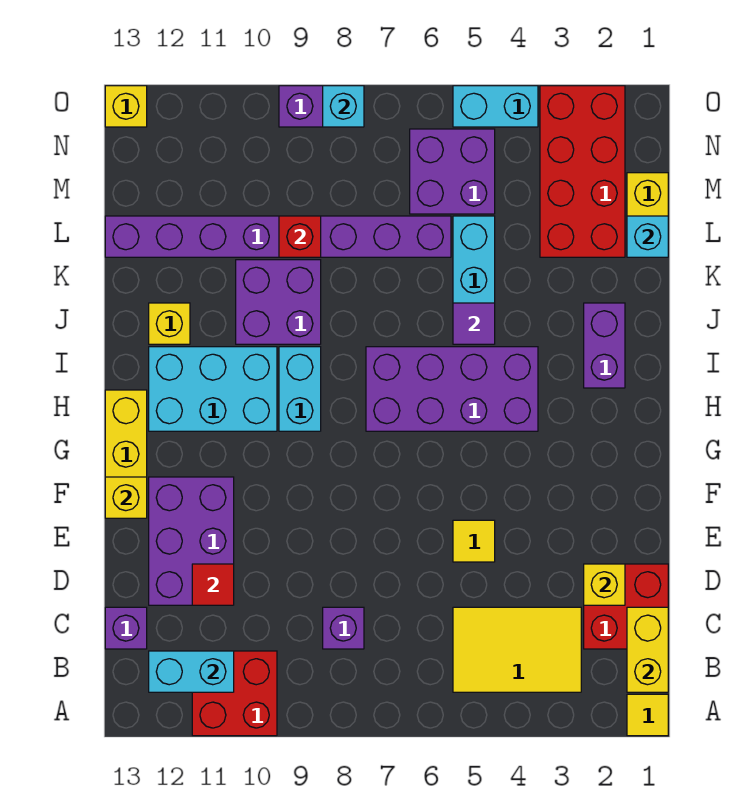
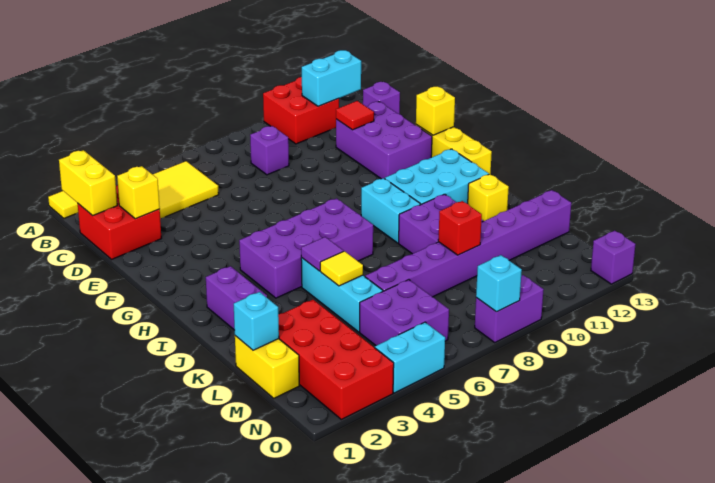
yellow tile E5 level 1 -> yellow tile K5 level 2
yellow brick O13 level 1 -> purple brick O13 level 1

